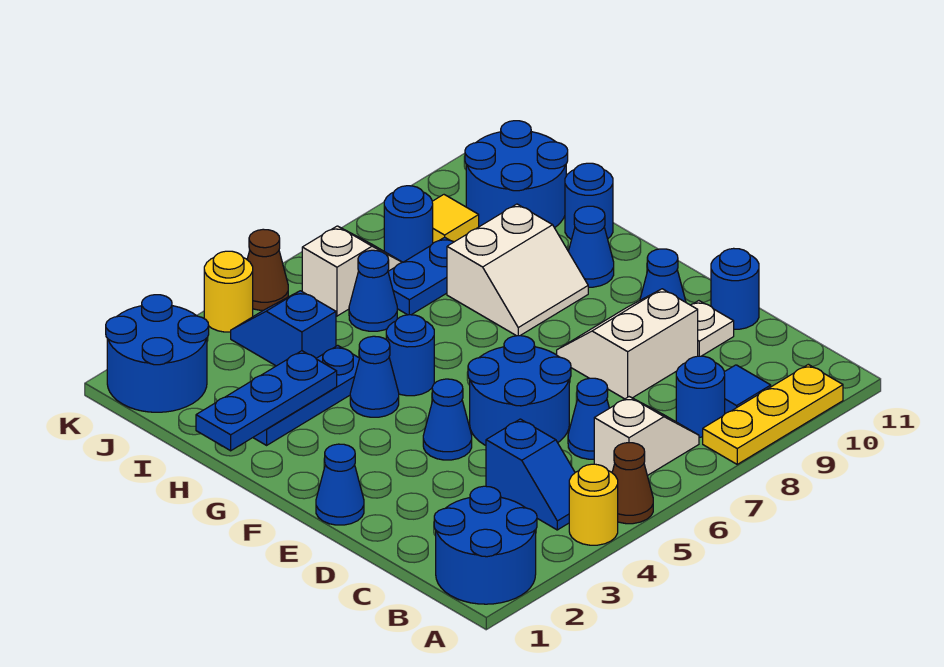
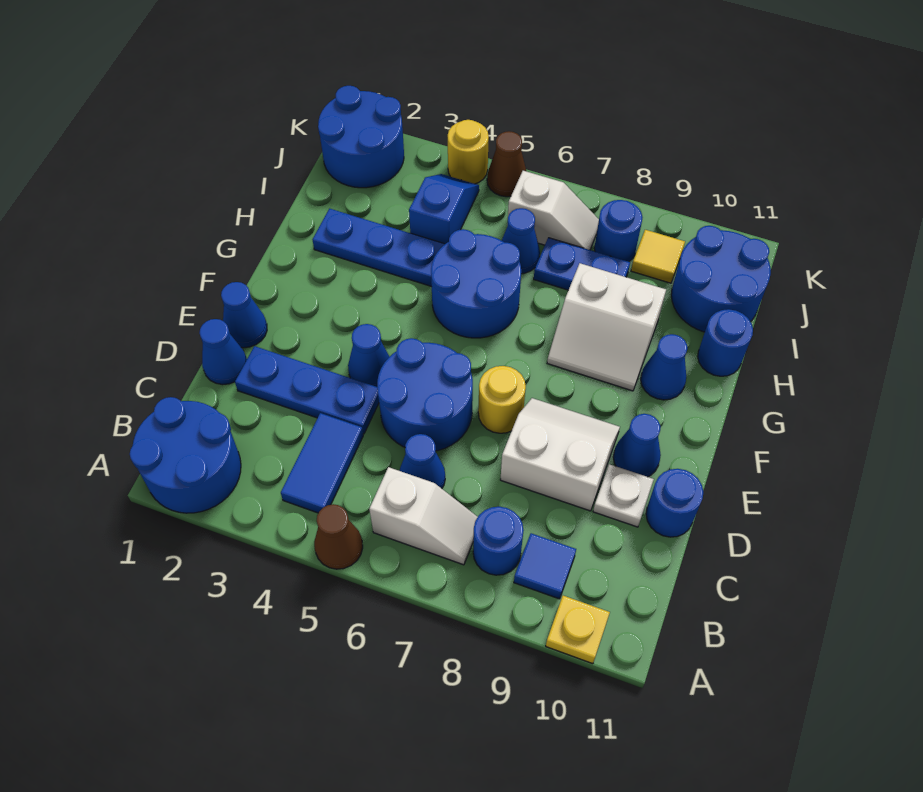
yellow round brick A4 level 1 -> yellow round brick E7 level 1
yellow plate A8:A10 level 1 -> yellow plate A10 level 1
blue slope B4:C4 level 1 top C -> blue tile B4:C4 level 1
blue cone G4 level 1 -> blue cone D1 level 1
blue round brick G5 level 1 -> blue round brick G5:H6 level 1
blue plate H1:H3 level 2 -> blue plate D2:D4 level 1

